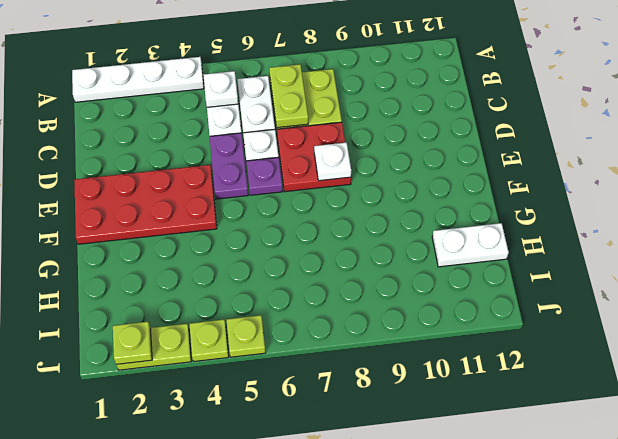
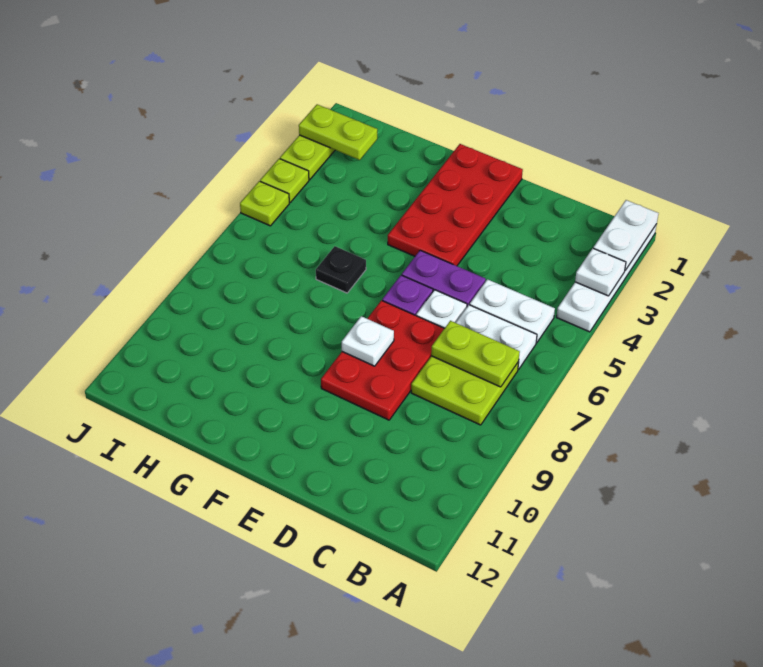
white plate B5 level 2 -> white plate A3 level 2
red plate D7:E8 level 1 -> red plate D7:E9 level 1
none -> black plate G6 level 1
white plate H11:H12 level 1 -> white plate A1:A2 level 2
lime plate J2 level 2 -> lime plate I2:J2 level 2

